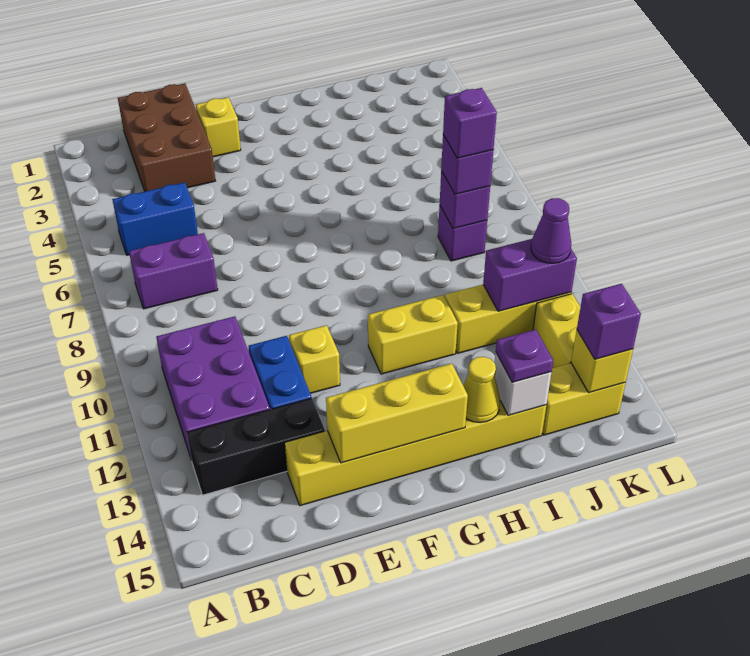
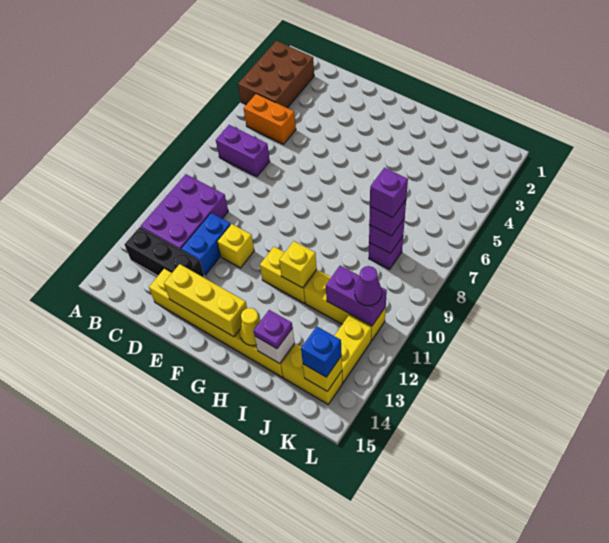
blue brick B5:C5 level 1 -> orange brick B5:C5 level 1
brown brick C1:D3 level 1 -> brown brick A2:B4 level 1
yellow brick E2 level 1 -> yellow brick H11 level 2
purple brick K14 level 3 -> blue brick K14 level 3

